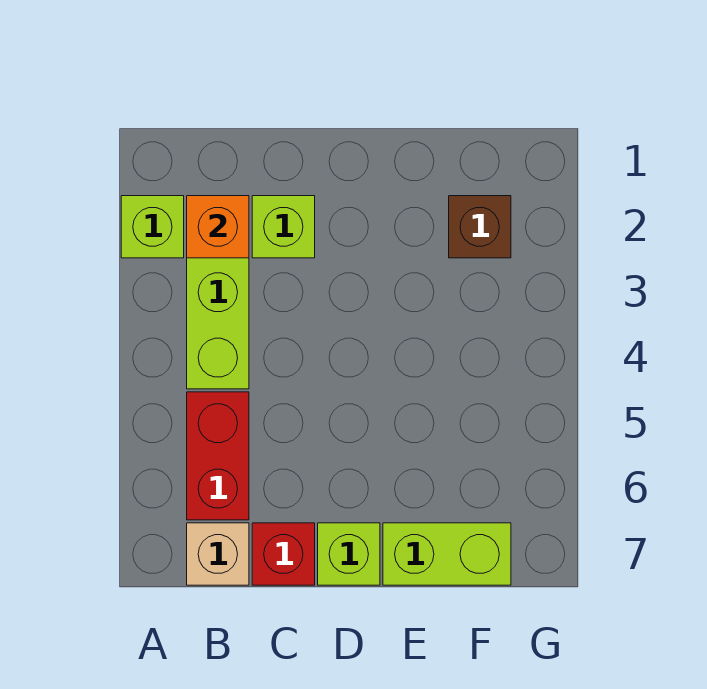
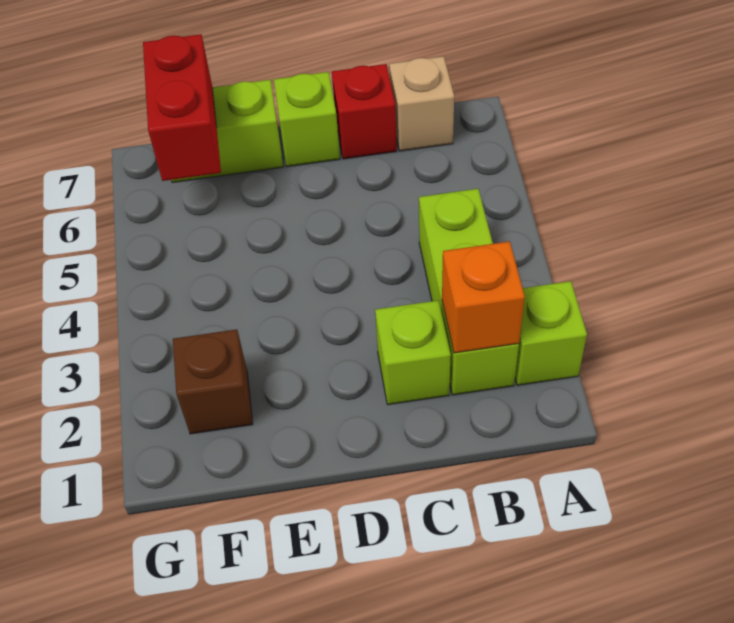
red brick B5:B6 level 1 -> red brick F6:F7 level 2

